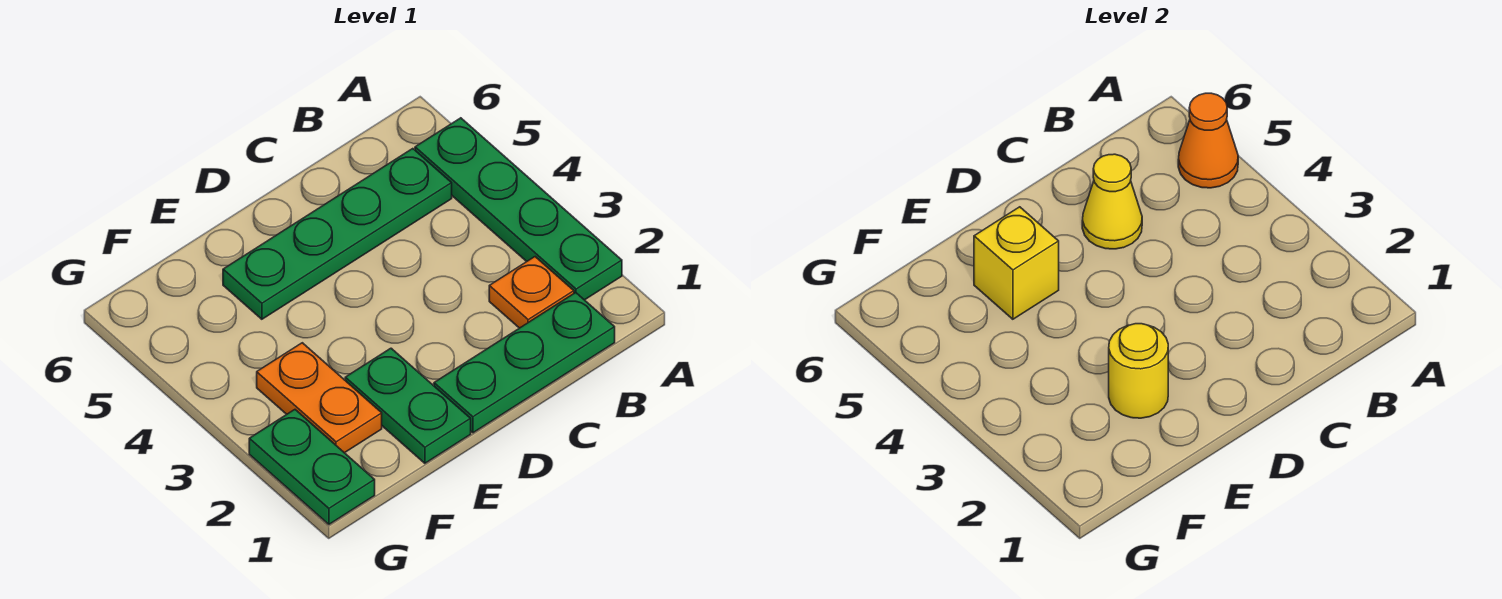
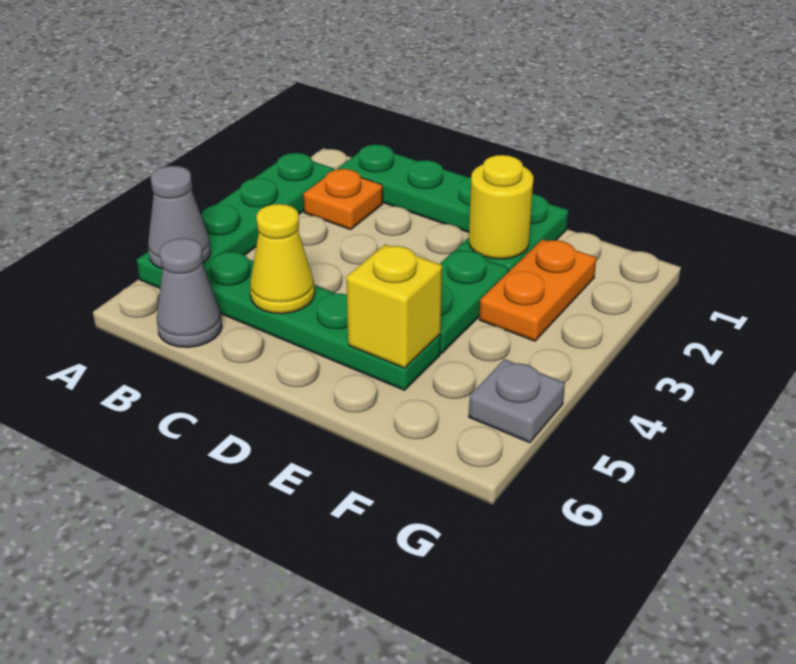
orange cone A5 level 2 -> grey cone A5 level 2
none -> grey cone B6 level 1
green plate G1:G2 level 1 -> green plate E3:E4 level 1
none -> grey plate G5 level 1

